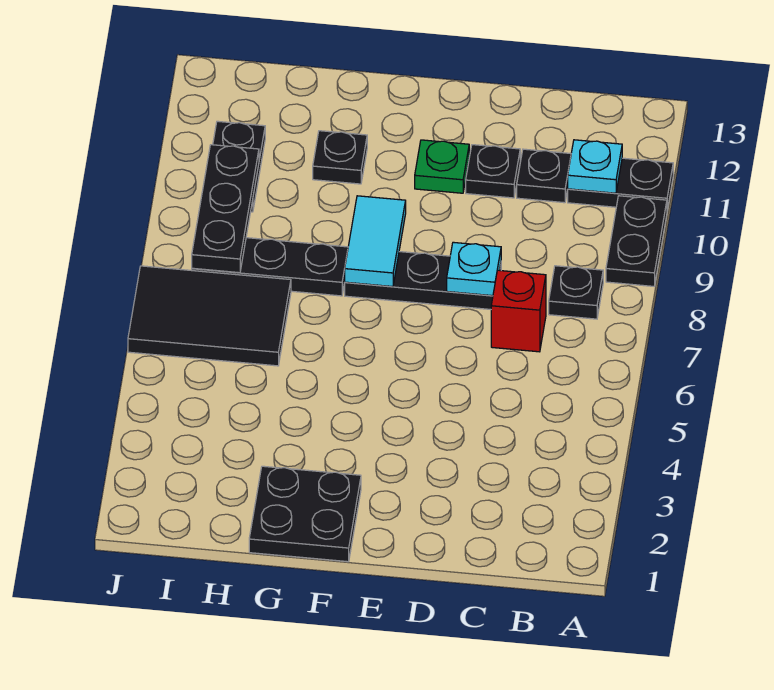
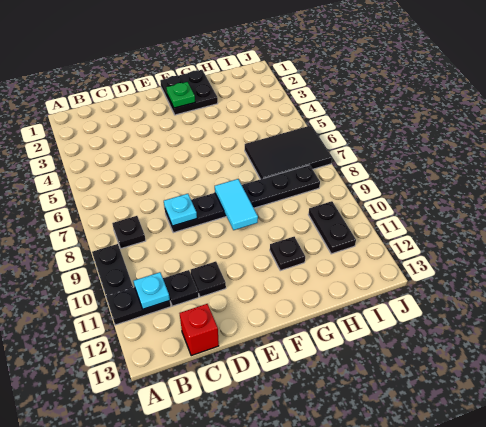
red brick C7 level 1 -> red brick C13 level 1
green plate E11 level 1 -> green plate F2 level 2
black plate I8:I10 level 2 -> none

